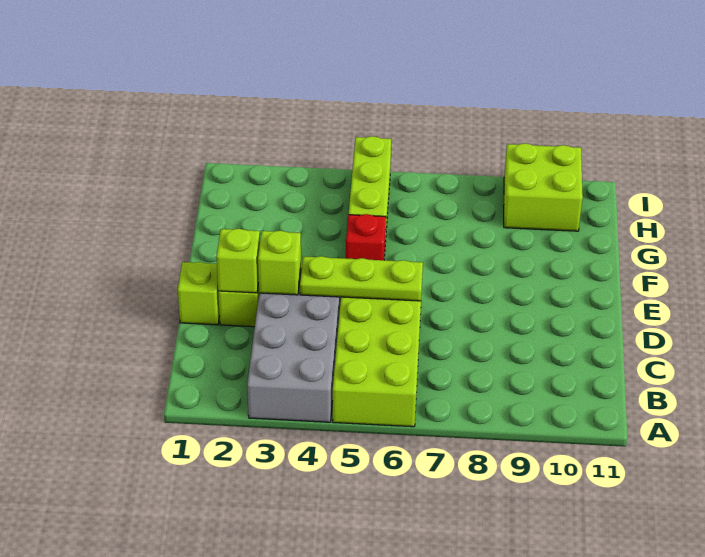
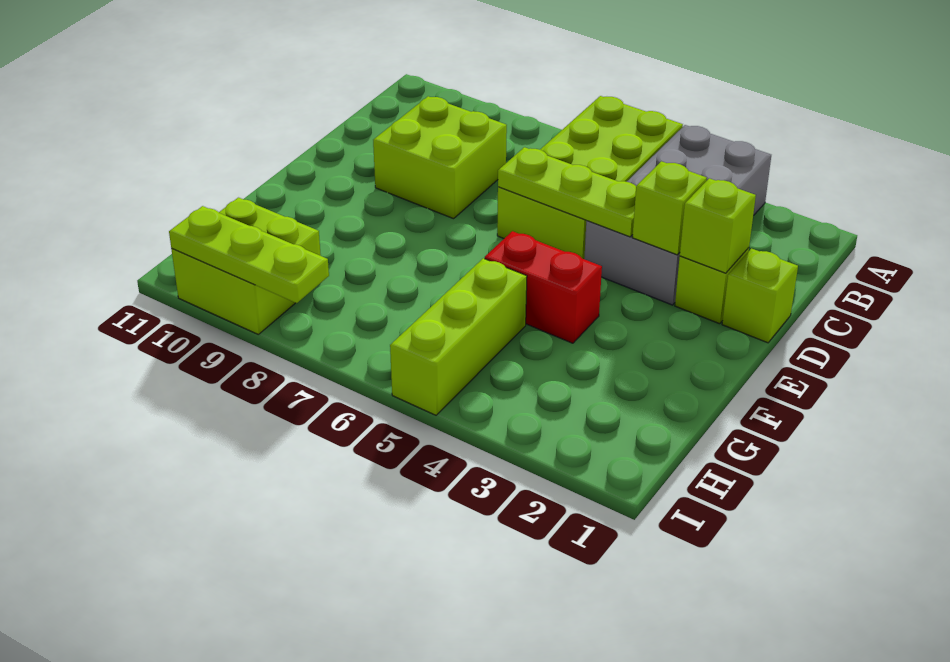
none -> lime brick C8:D9 level 1
red brick F5 level 1 -> red brick F4:F5 level 1
none -> lime plate I8:I10 level 2

